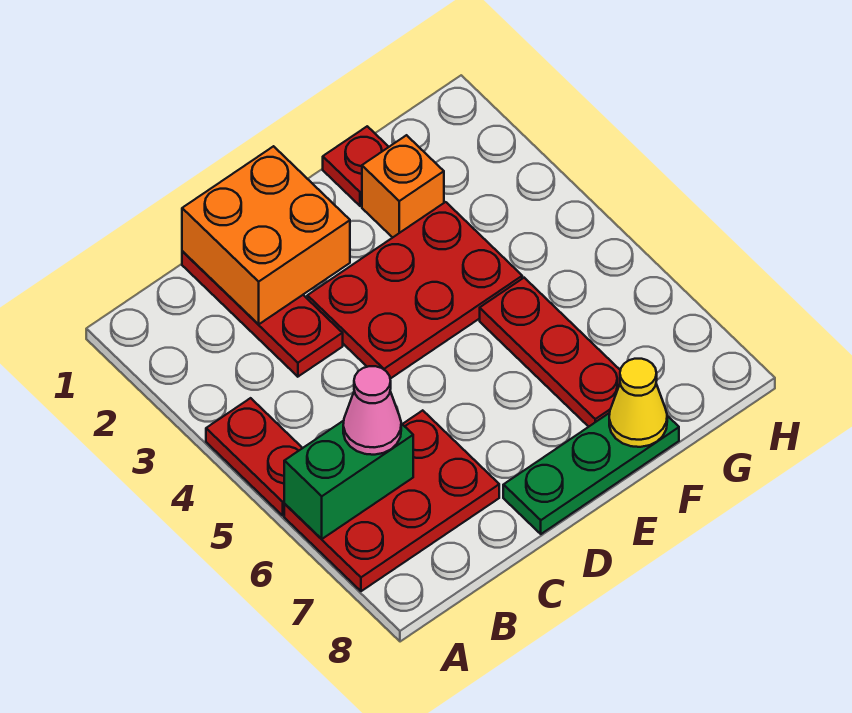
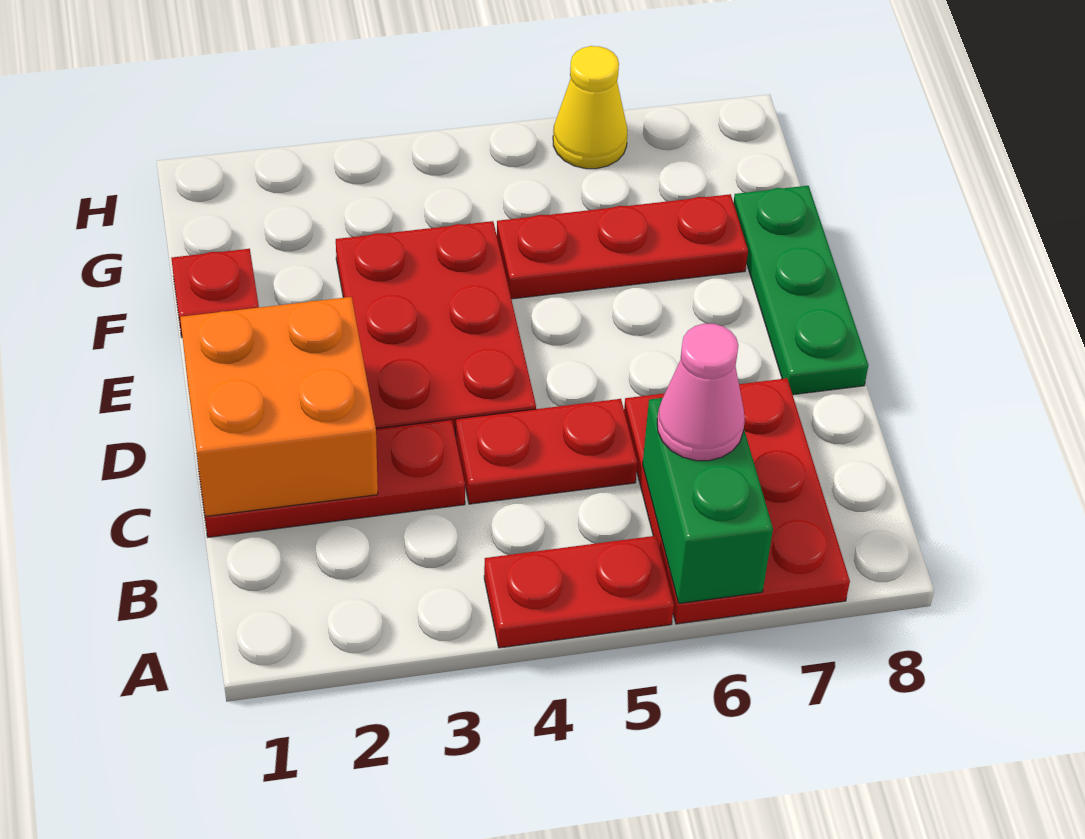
none -> red plate C4:C5 level 1
orange brick F2 level 1 -> none
yellow cone F8 level 2 -> yellow cone H6 level 1

